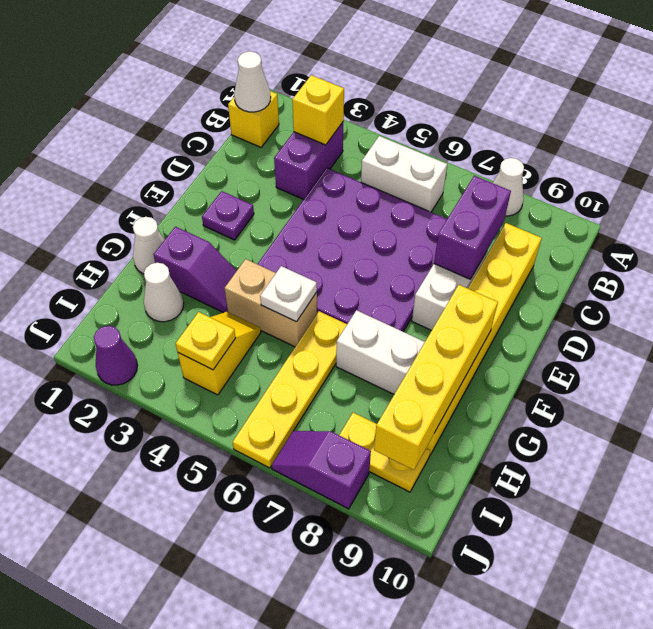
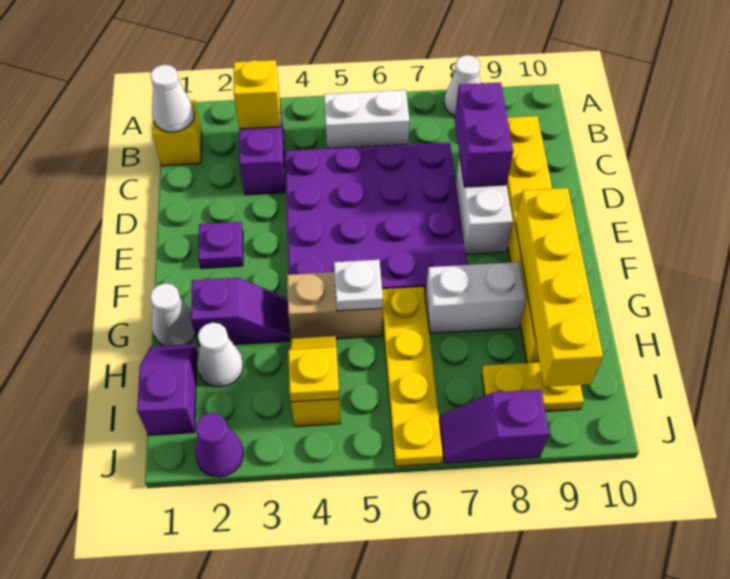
none -> purple slope H1:I1 level 1 top I

